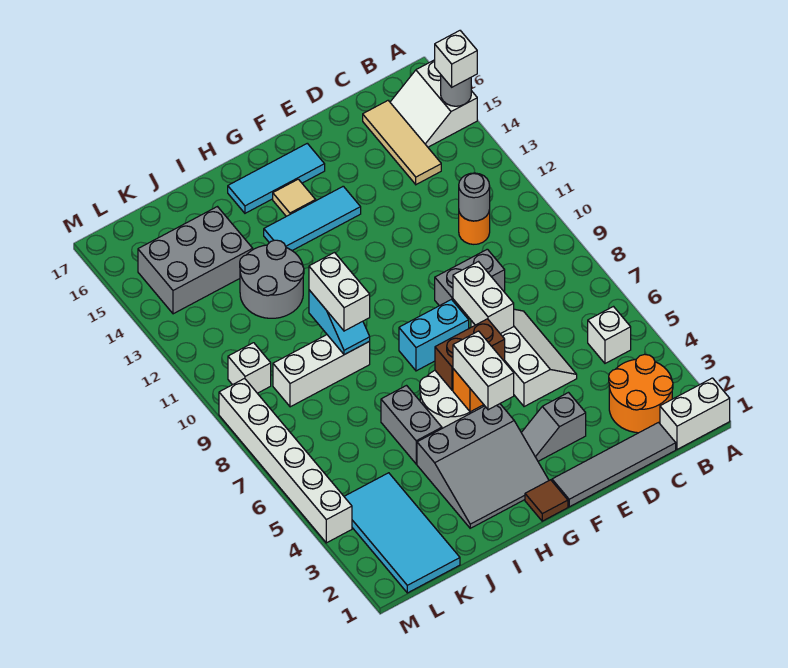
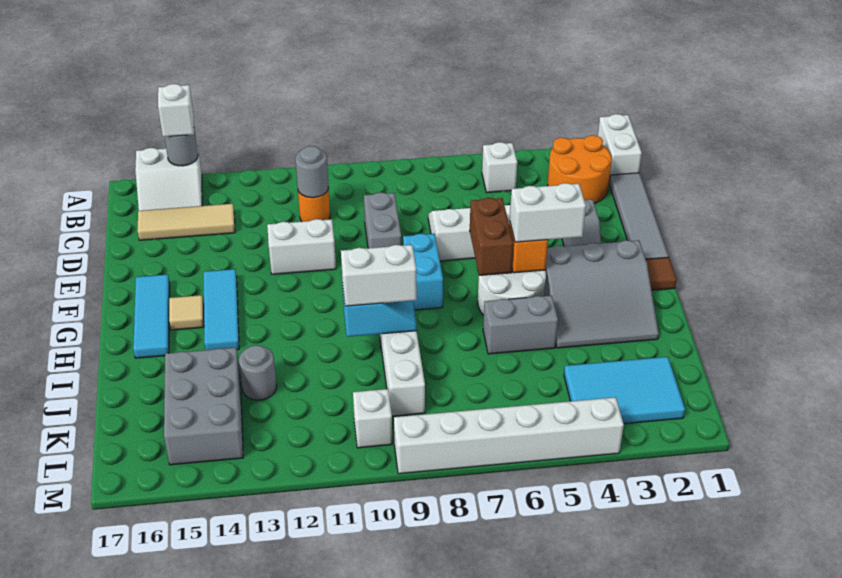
white brick E7:E8 level 2 -> white brick E11:E12 level 1
grey slope G2:I4 level 1 top 4 -> grey slope G2:I4 level 1 top G
grey round brick I12:J13 level 1 -> grey round brick J13 level 1
cyan tile K1:L4 level 1 -> cyan tile K2:L4 level 1

